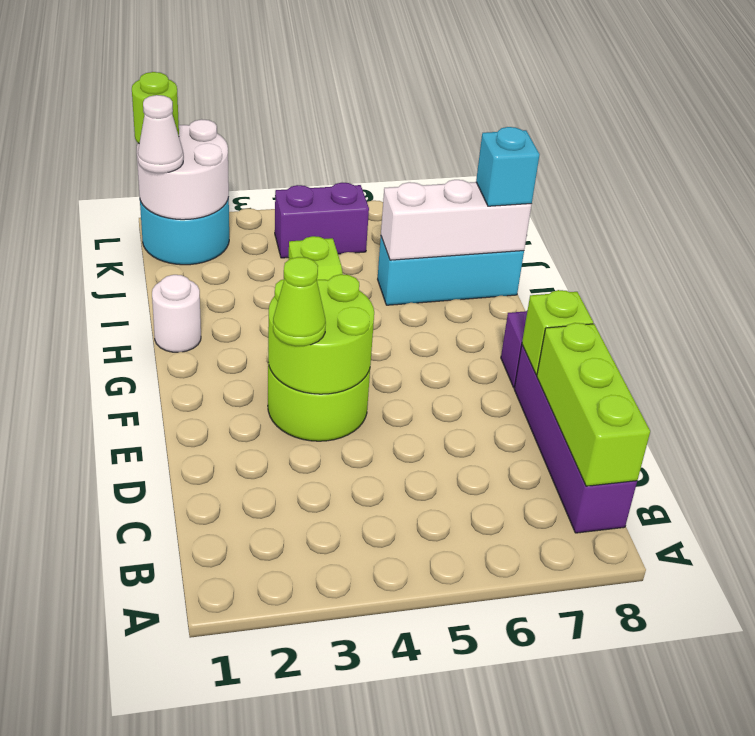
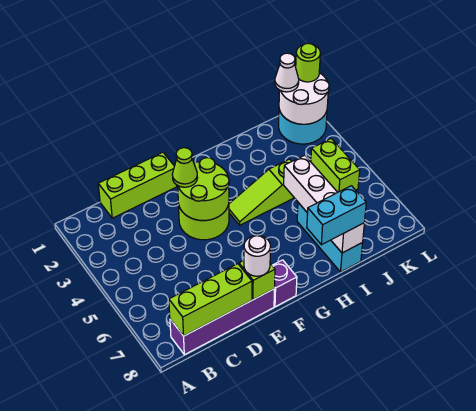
none -> lime brick C1:E1 level 1
white round brick H1 level 1 -> white round brick E8 level 3
white brick I6:I8 level 2 -> white brick I5:I8 level 2
cyan brick I8 level 3 -> cyan brick H8:I8 level 3
purple brick K4:K5 level 1 -> lime brick K4:K5 level 1

